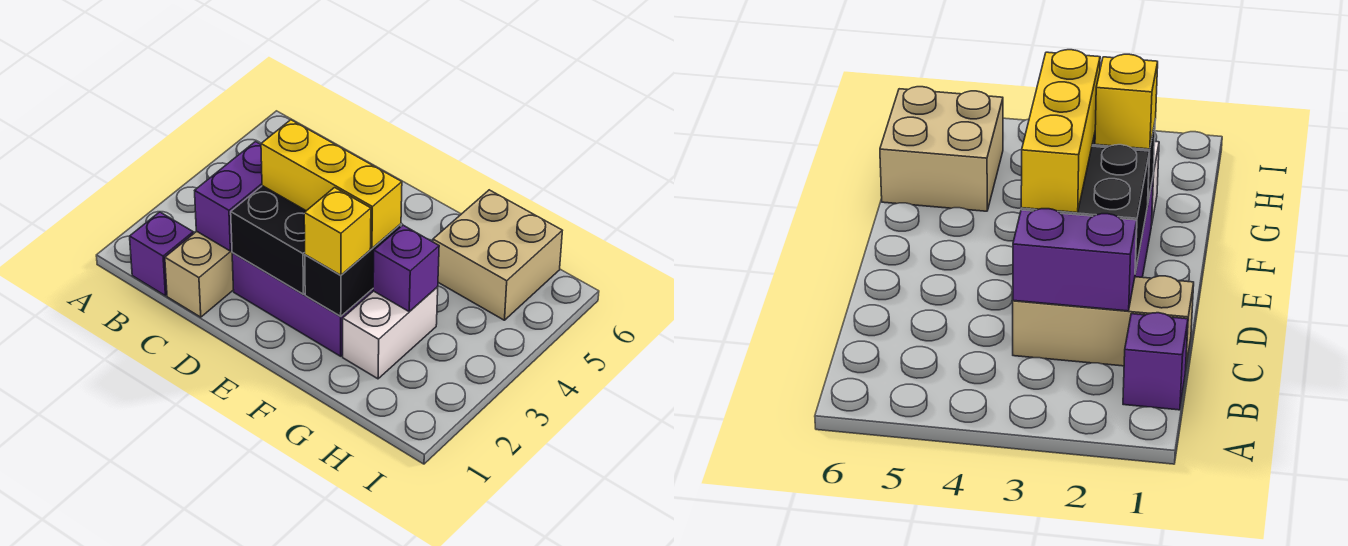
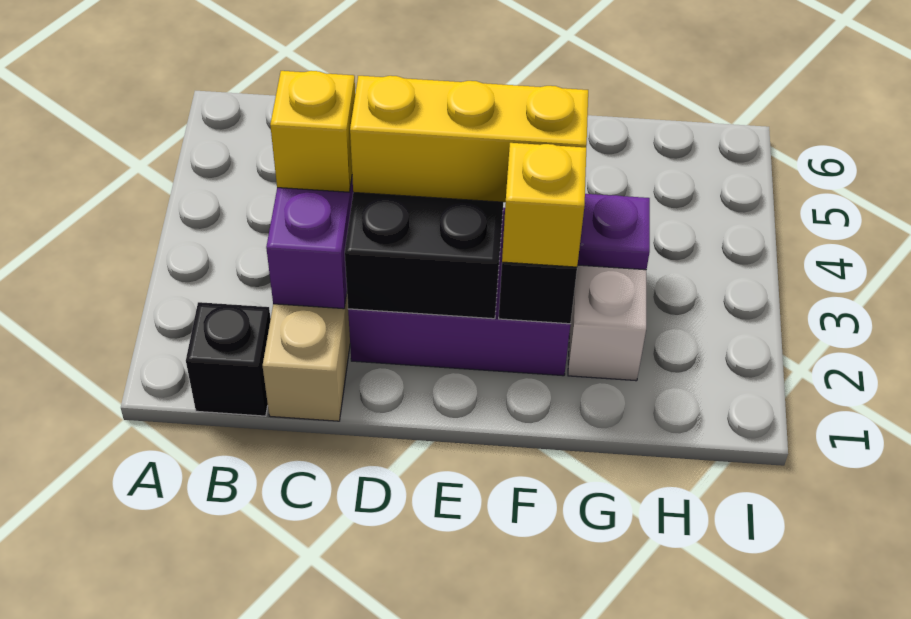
purple brick B1 level 1 -> black brick B1 level 1
none -> yellow brick C3 level 3
purple brick G3 level 2 -> purple plate G3 level 2
tan brick G5:H6 level 1 -> none

